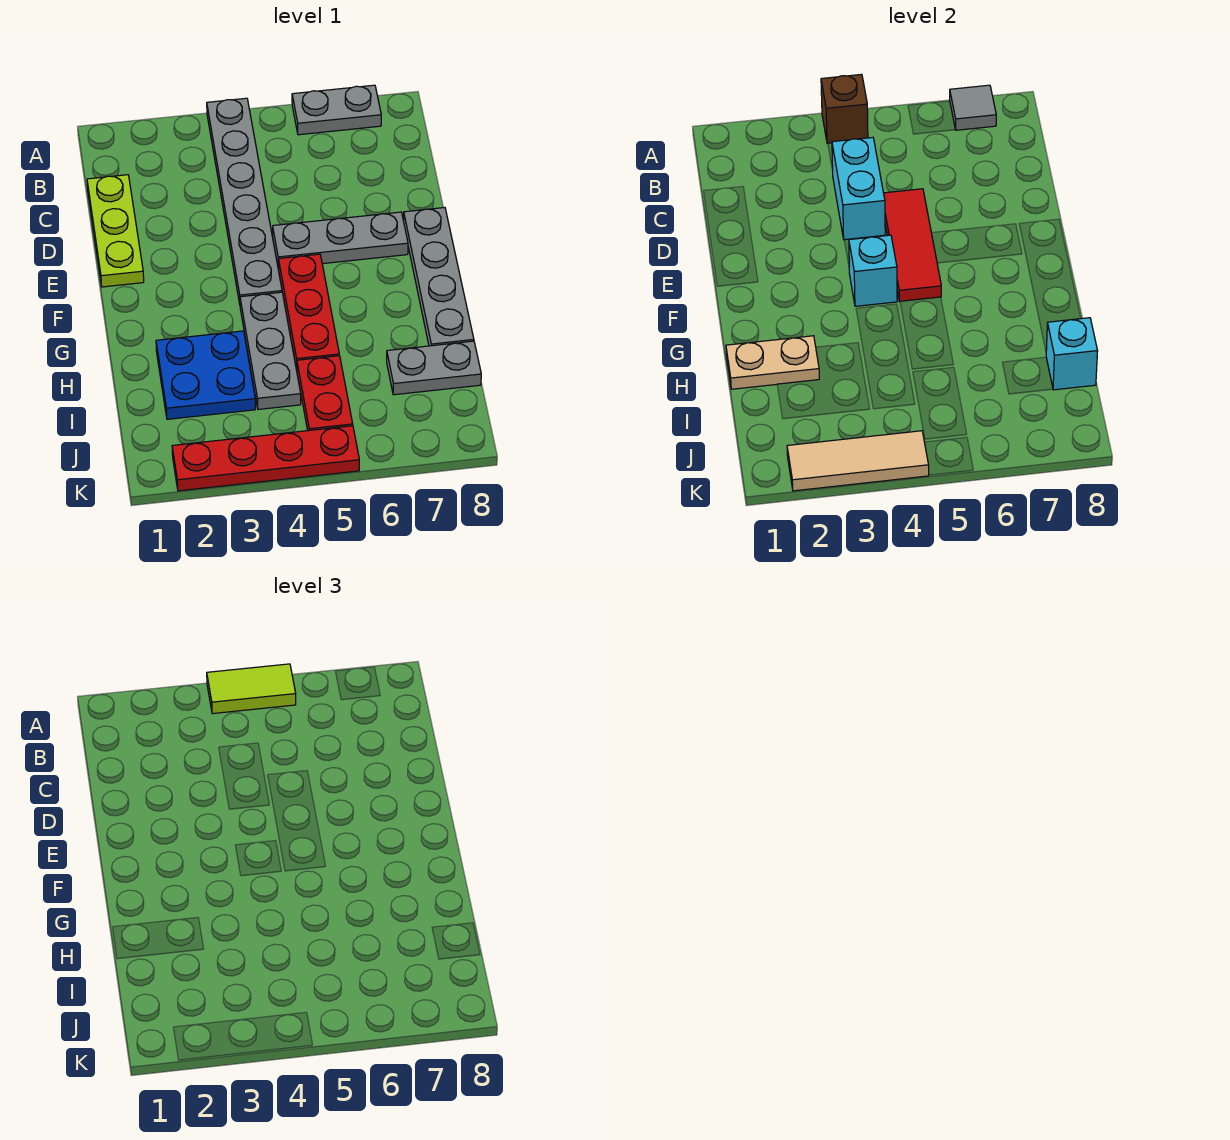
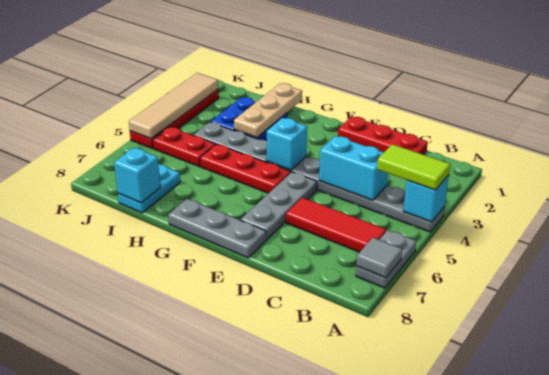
brown brick A4 level 2 -> cyan brick A4 level 2
lime tile A4:A5 level 3 -> lime tile A4:B4 level 3
lime plate C1:E1 level 1 -> red plate C1:E1 level 1
red tile D5:F5 level 2 -> red tile B6:D6 level 1
grey plate E8:H8 level 1 -> grey plate E8:G8 level 1
tan plate H1:H2 level 2 -> tan plate H1:H3 level 2
grey plate I7:I8 level 1 -> cyan plate I7:I8 level 1
tan tile K2:K4 level 2 -> tan tile K2:K5 level 2

